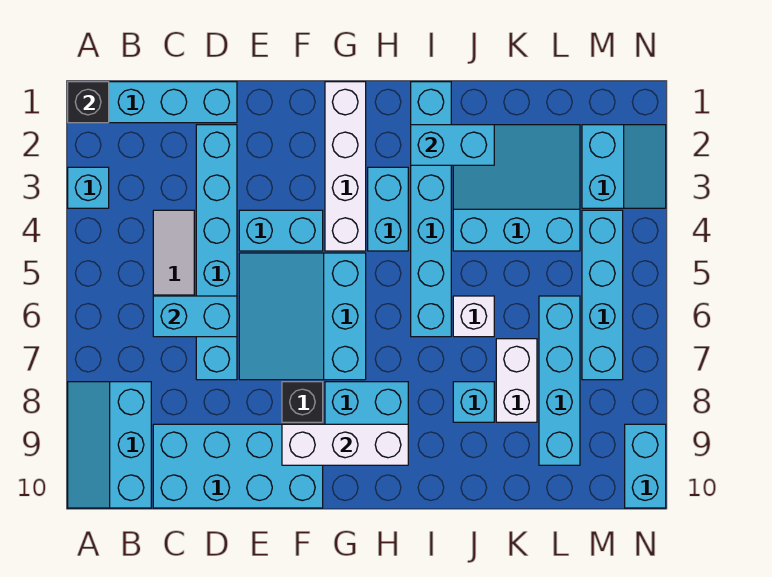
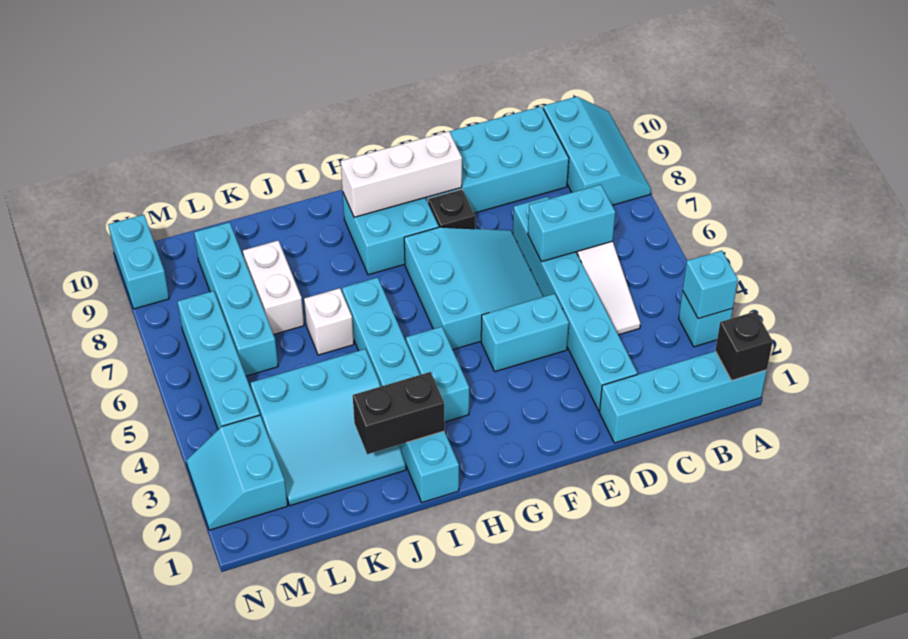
white brick G1:G4 level 1 -> none
cyan brick I2:J2 level 2 -> black brick I2:J2 level 2
cyan brick J8 level 1 -> cyan brick A3 level 2

